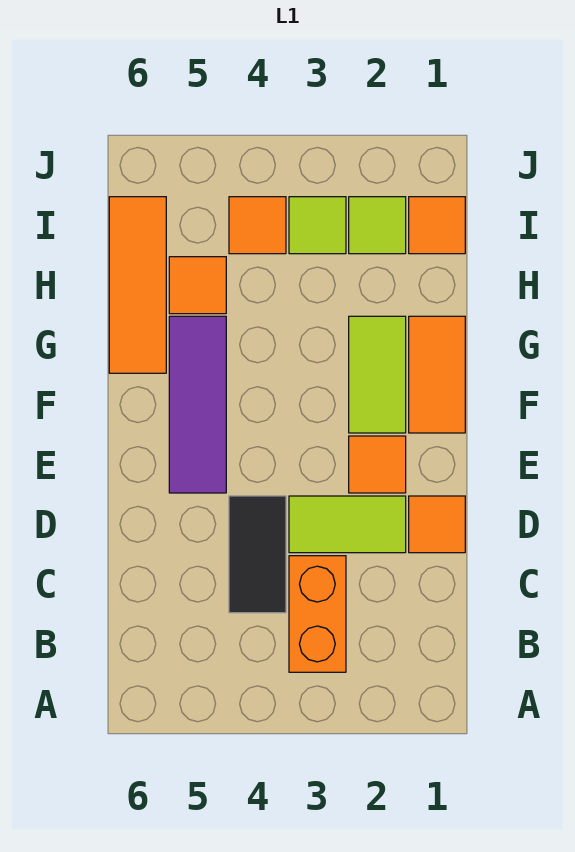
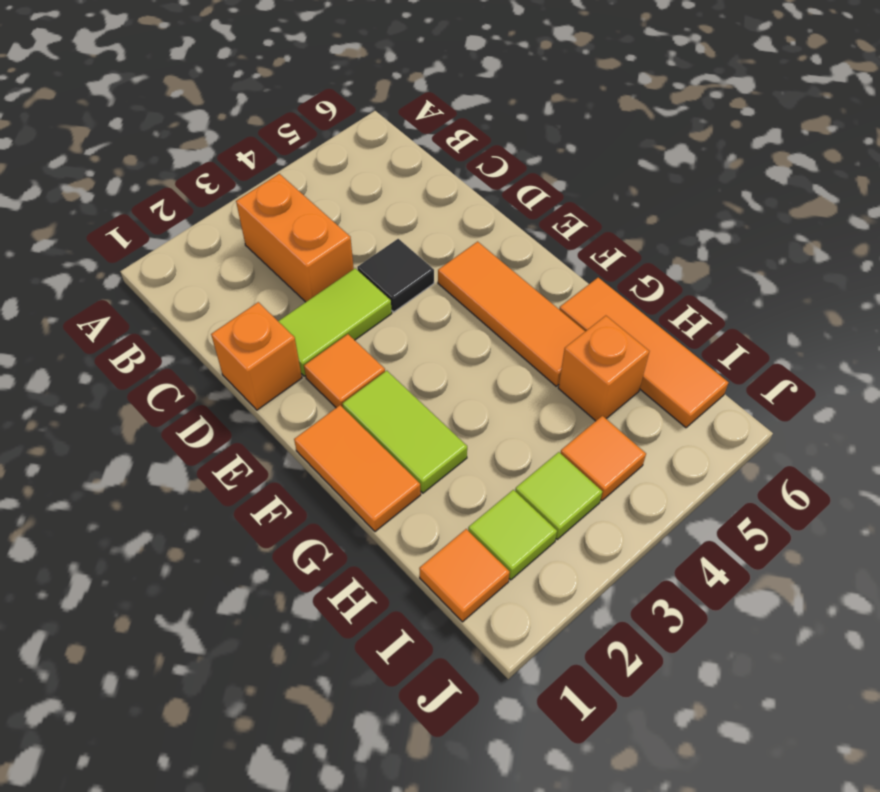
black tile C4:D4 level 1 -> black tile D4 level 1
orange tile D1 level 1 -> orange brick D1 level 1
purple tile E5:G5 level 1 -> orange tile E5:G5 level 1
orange tile H5 level 1 -> orange brick H5 level 1

